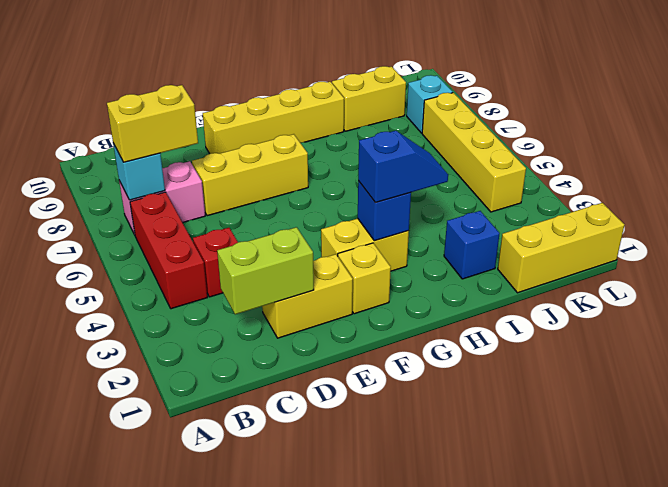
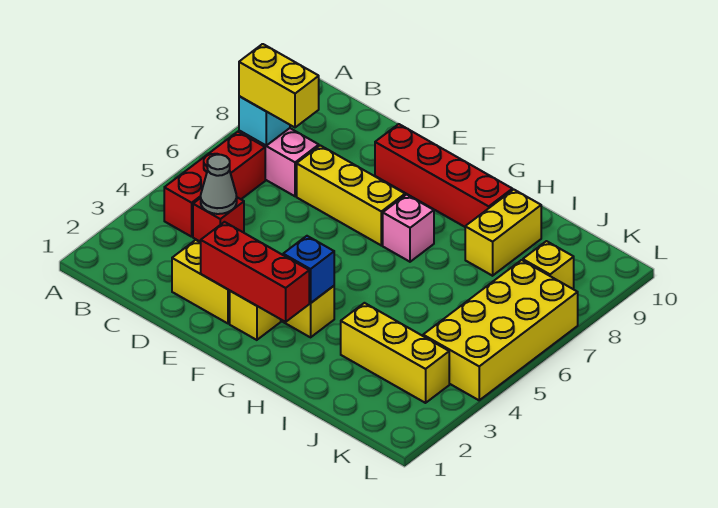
lime brick C2:D2 level 2 -> none
none -> grey cone C4 level 2
none -> red brick E2:G2 level 2
yellow brick E9:H9 level 1 -> red brick E9:H9 level 1
blue slope G3:H3 level 3 top G -> none
none -> pink brick G7 level 1
blue brick I2 level 1 -> none
yellow brick I9:J9 level 1 -> yellow brick I8:I9 level 1
yellow brick J1:L1 level 1 -> yellow brick I3:K3 level 1
yellow brick K4:K7 level 1 -> yellow brick K4:L7 level 1
cyan brick K8 level 1 -> yellow brick K8 level 1

